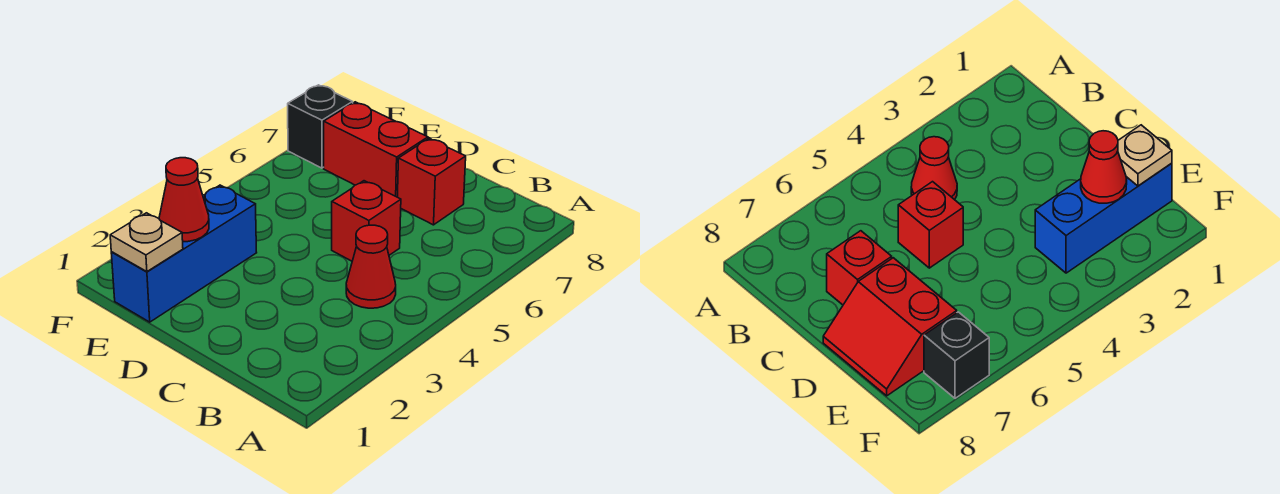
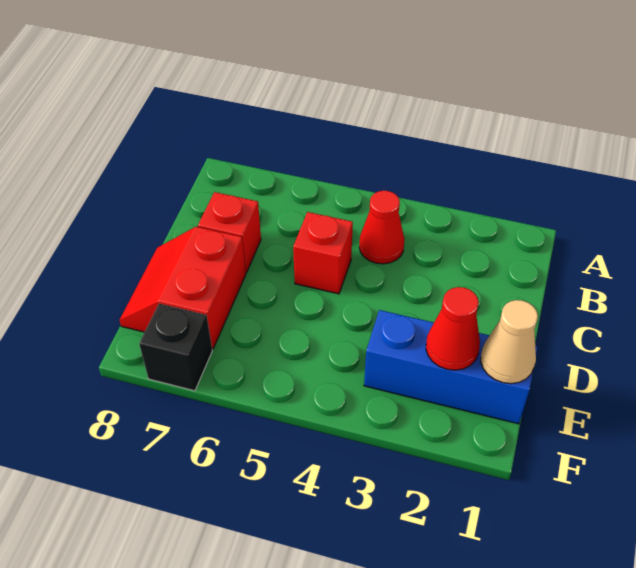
tan plate E1 level 2 -> tan cone E1 level 2

